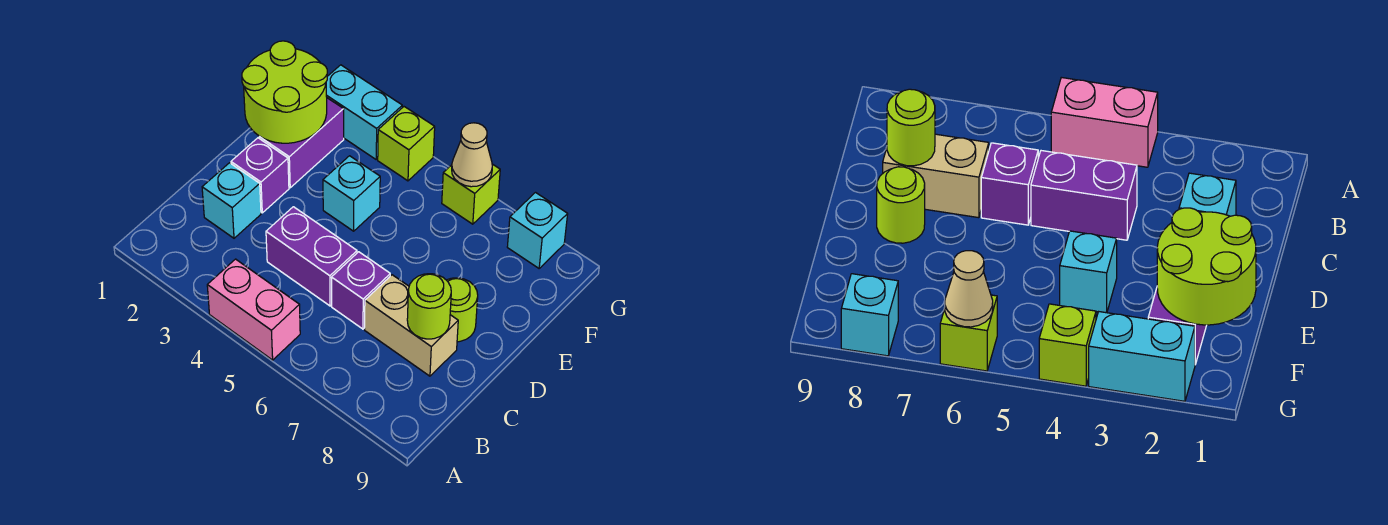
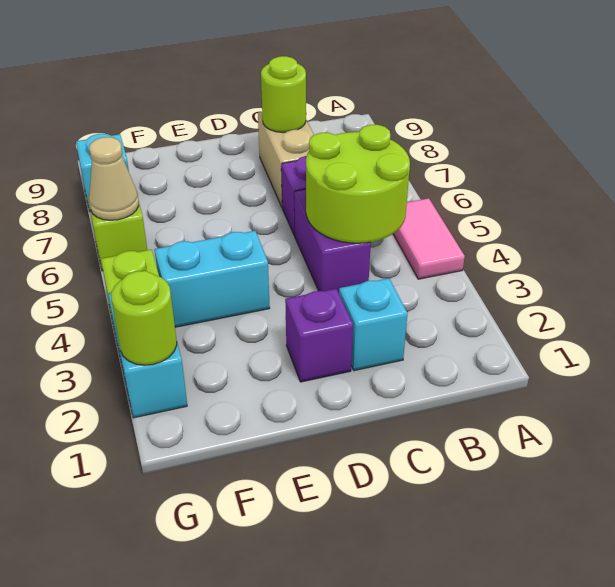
pink brick A4:A5 level 1 -> pink tile A4:A5 level 1
lime round brick D8 level 1 -> lime round brick G2 level 2
lime round brick E1:F2 level 2 -> lime round brick B4:C5 level 2
purple brick E2:F2 level 1 -> none
cyan brick E4 level 1 -> cyan brick E4:F4 level 1

